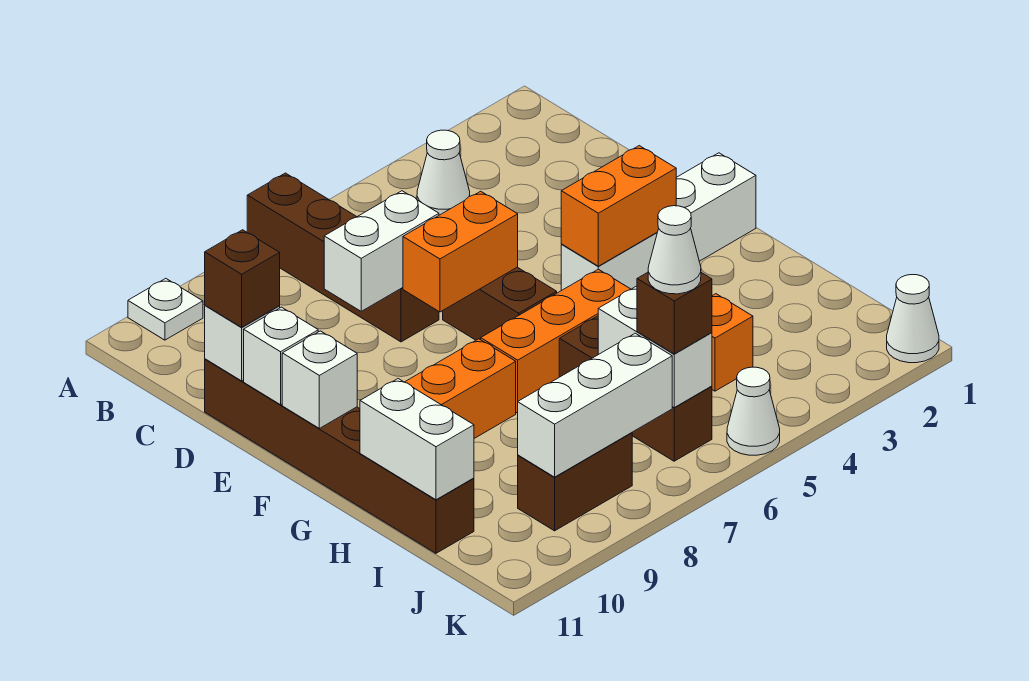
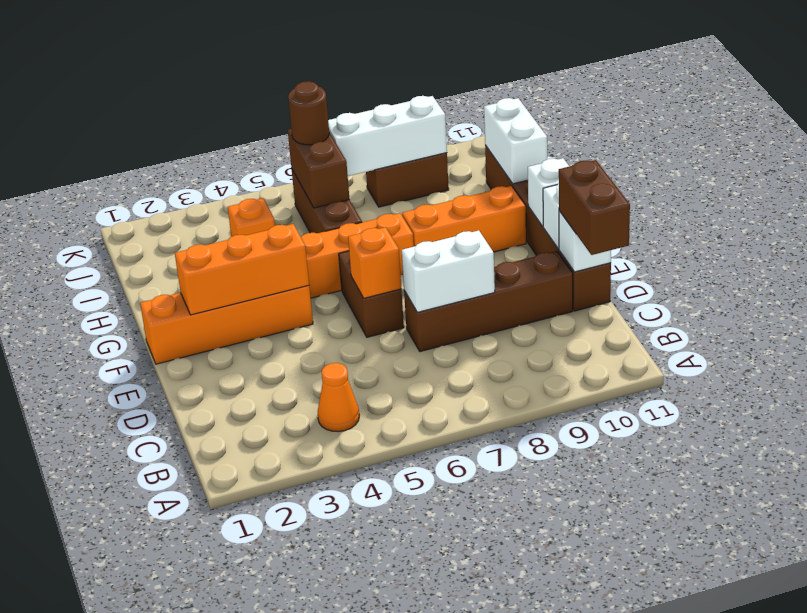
brown brick A7:D7 level 1 -> brown brick D7:D10 level 1
white plate A10 level 1 -> none
white cone B4 level 1 -> orange cone B4 level 1
brown brick D11 level 3 -> brown brick C11:D11 level 3
orange brick E6:E7 level 2 -> orange brick E6 level 2
white brick F1:F4 level 1 -> orange brick F1:F4 level 1
orange brick F3:F4 level 2 -> orange brick F2:F4 level 2
white brick I6:J6 level 2 -> brown brick I6:J6 level 2
brown brick J6 level 3 -> brown round brick J6 level 3
white cone J6 level 4 -> none
white cone K1 level 1 -> none
white cone K5 level 1 -> none

